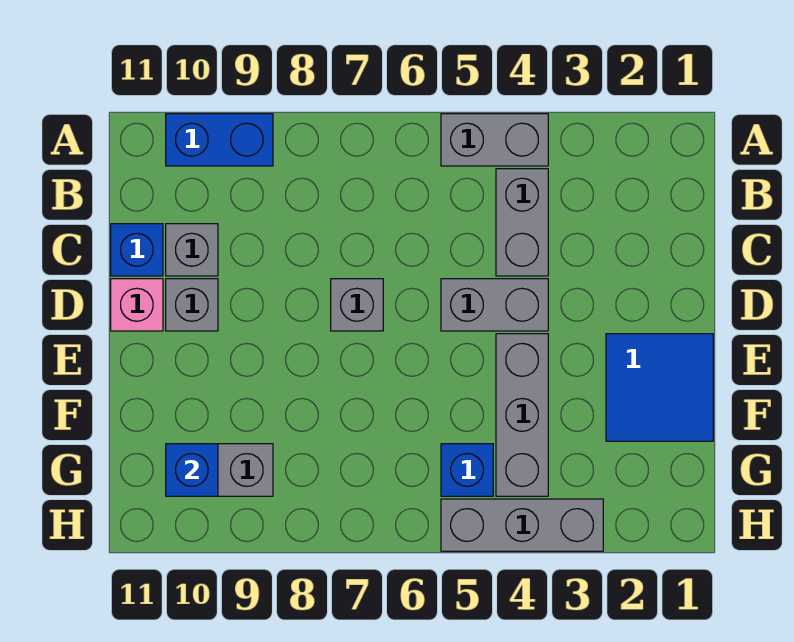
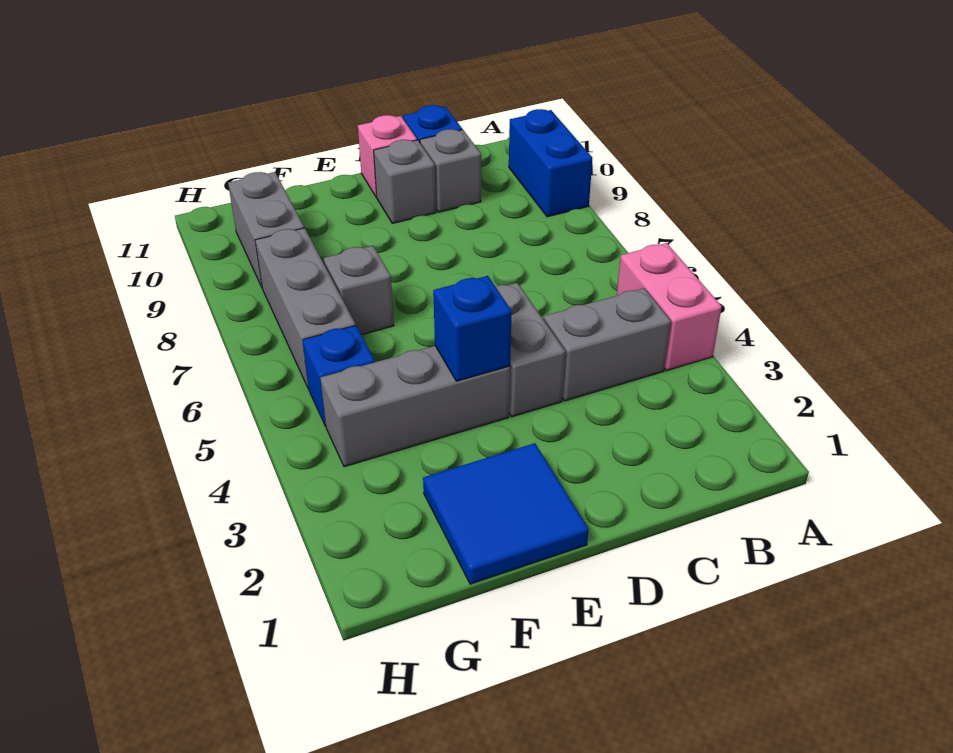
grey brick A4:A5 level 1 -> pink brick A4:A5 level 1
grey brick D7 level 1 -> grey brick F7 level 1
blue brick G10 level 2 -> blue brick E4 level 2
grey brick H3:H5 level 1 -> grey brick G6:G8 level 1

